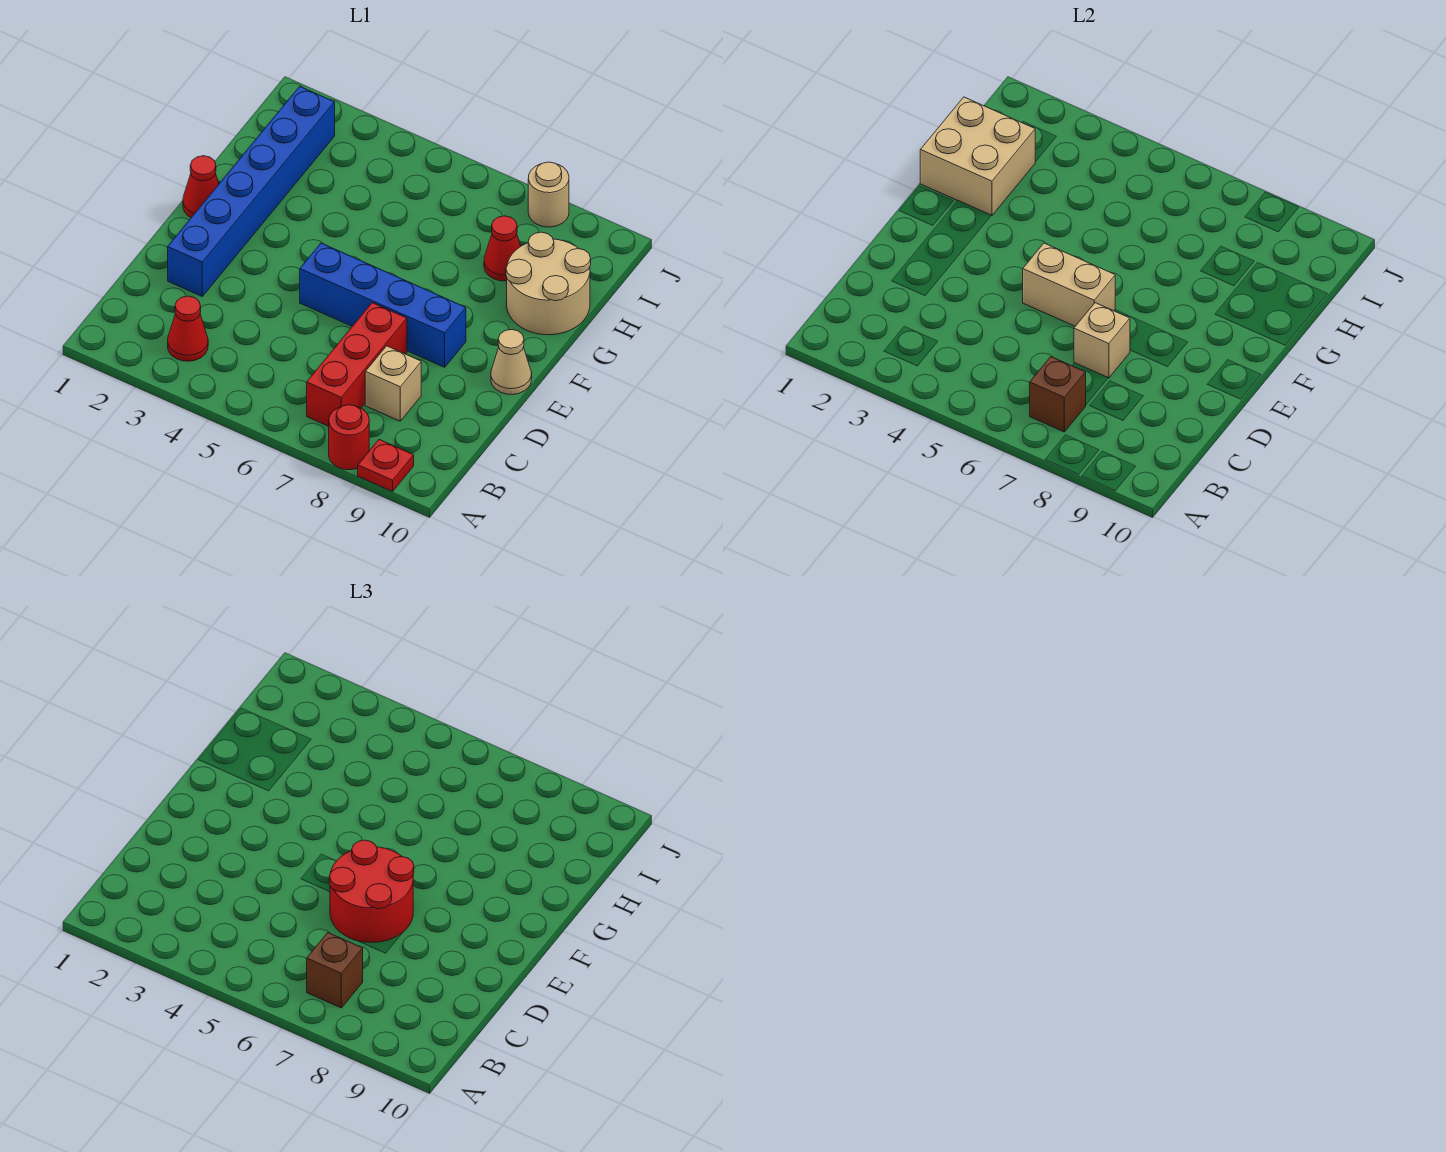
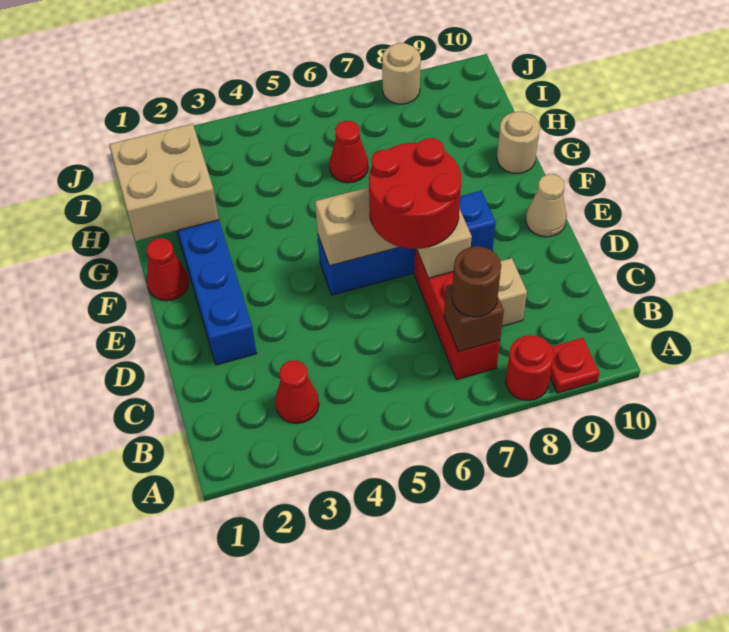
brown brick B7 level 3 -> brown round brick B7 level 3
tan round brick G9:H10 level 1 -> tan round brick G10 level 1
red cone H8 level 1 -> red cone H6 level 1

